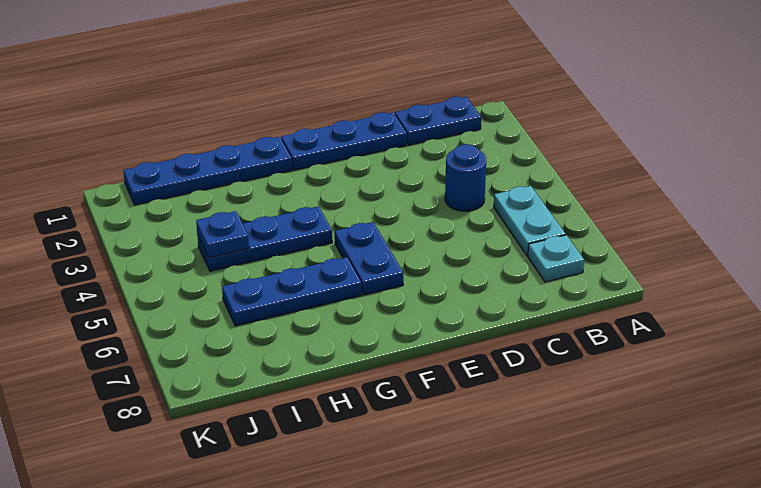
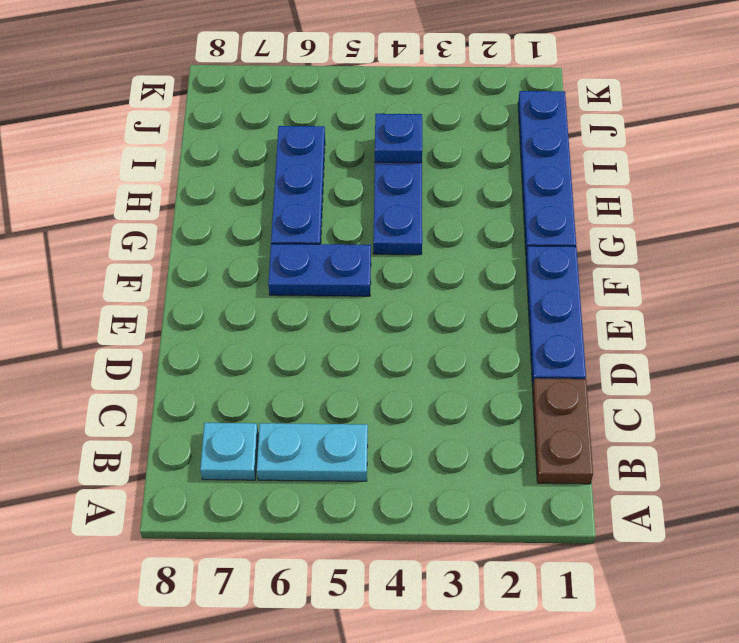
blue plate B1:C1 level 1 -> brown plate B1:C1 level 1
blue round brick C4 level 1 -> none

